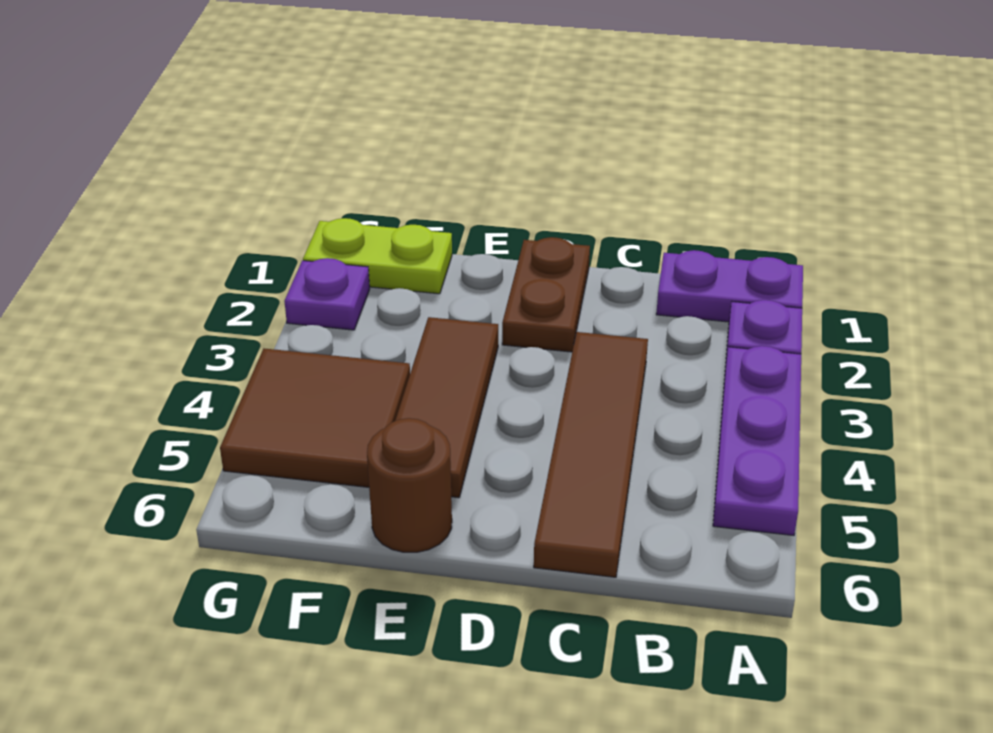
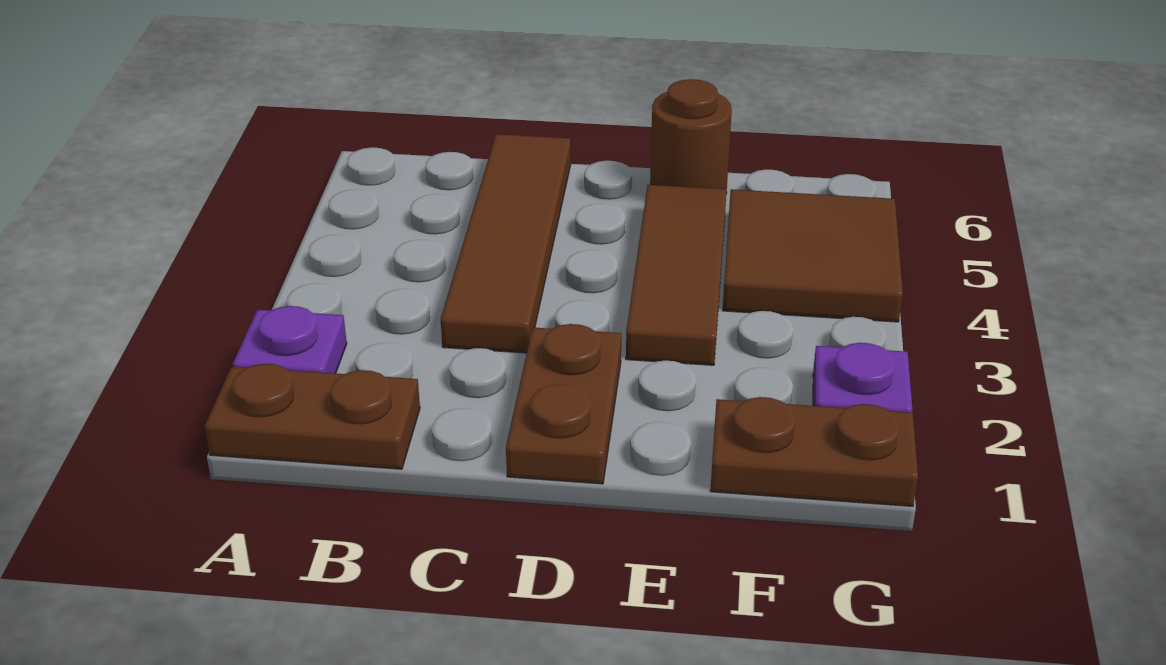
purple plate A1:B1 level 1 -> brown plate A1:B1 level 1
purple plate A3:A5 level 1 -> none
lime plate F1:G1 level 1 -> brown plate F1:G1 level 1

